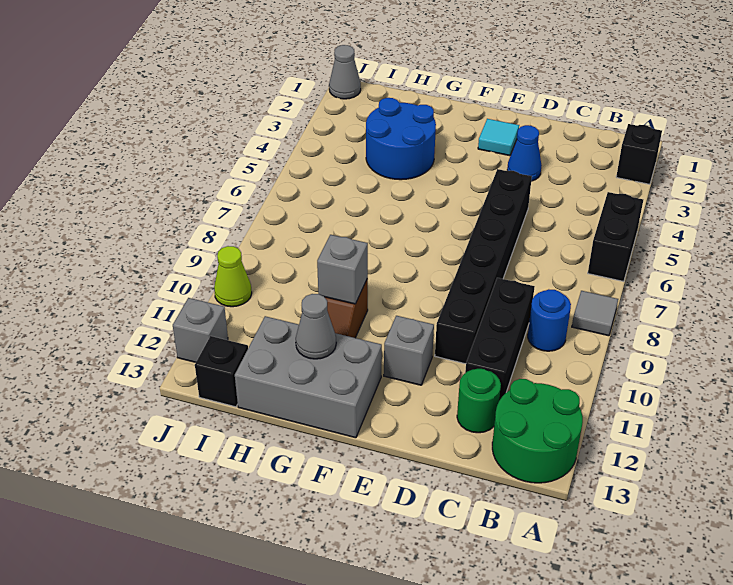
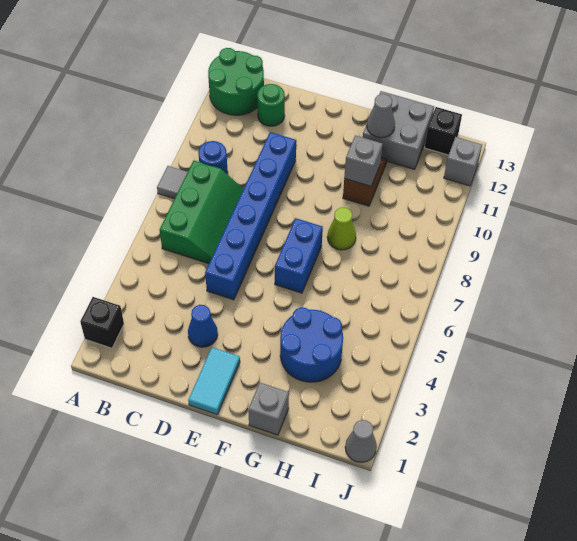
black brick A5:A6 level 1 -> none
none -> green slope B6:C8 level 1 top B
black brick C9:C11 level 1 -> none
black brick D5:D10 level 1 -> blue brick D5:D10 level 1
cyan tile E2 level 1 -> cyan tile E1:E2 level 1
grey brick E11 level 1 -> grey brick G1 level 1
none -> blue brick F6:F7 level 1
grey brick F12:H13 level 1 -> grey brick G12:H13 level 1
lime cone J10 level 1 -> lime cone G8 level 1

